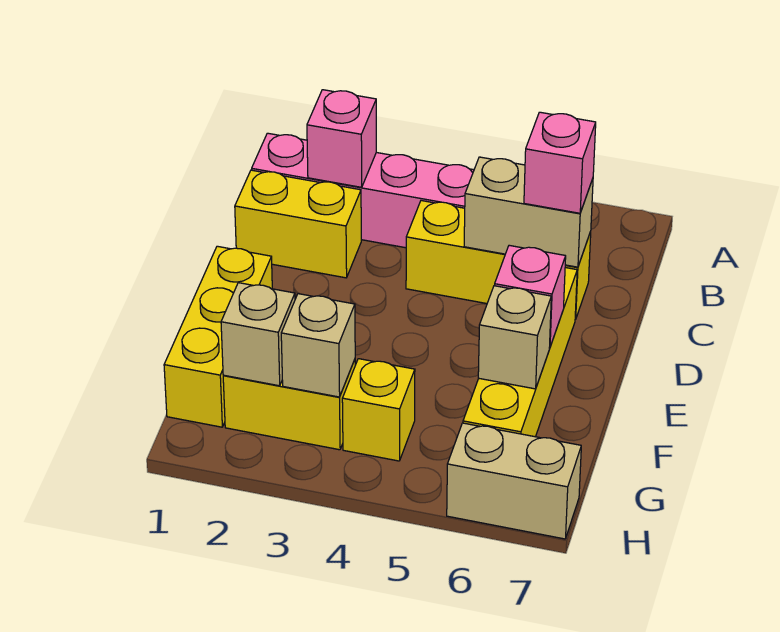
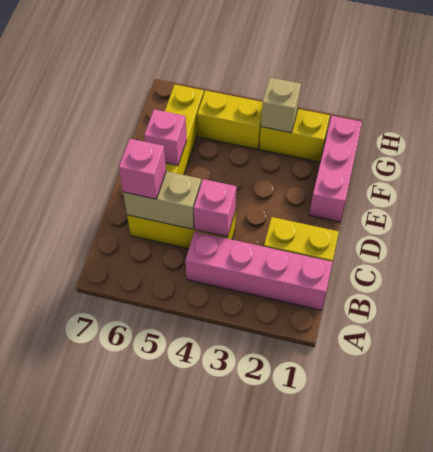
pink brick B2 level 2 -> pink brick C4 level 2
yellow brick E1:G1 level 1 -> pink brick E1:G1 level 1
tan brick F6 level 2 -> none
tan brick G2 level 2 -> none
yellow brick G4 level 1 -> yellow brick G4:G5 level 1
tan brick H6:H7 level 1 -> none

